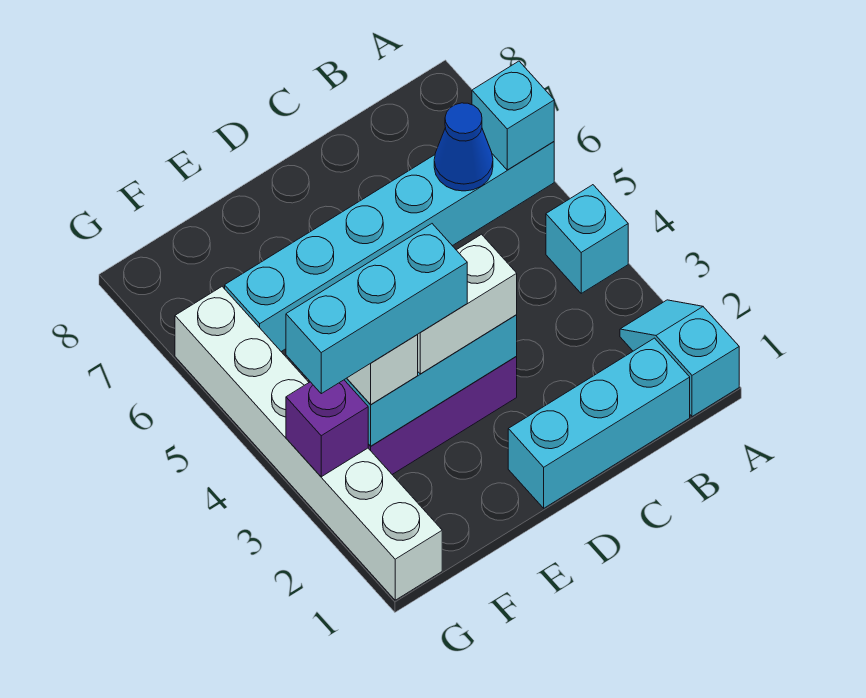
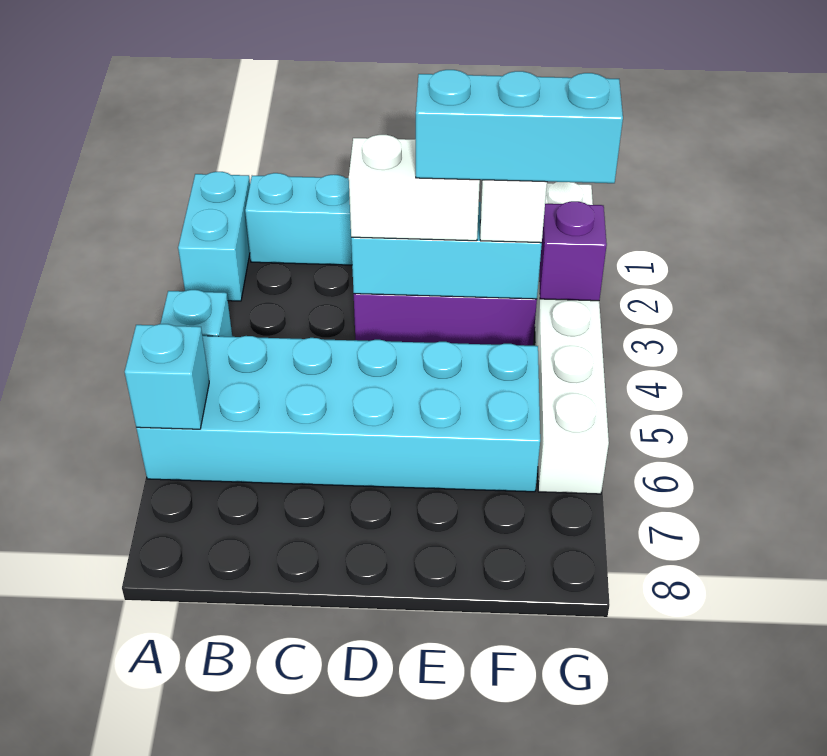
cyan slope A1:A2 level 1 top 1 -> cyan brick A1:A2 level 1
cyan brick A6:F6 level 1 -> cyan brick A5:F6 level 1
blue cone B6 level 2 -> none

